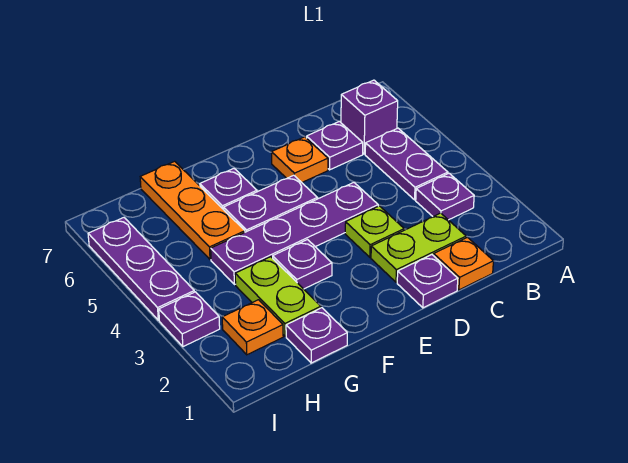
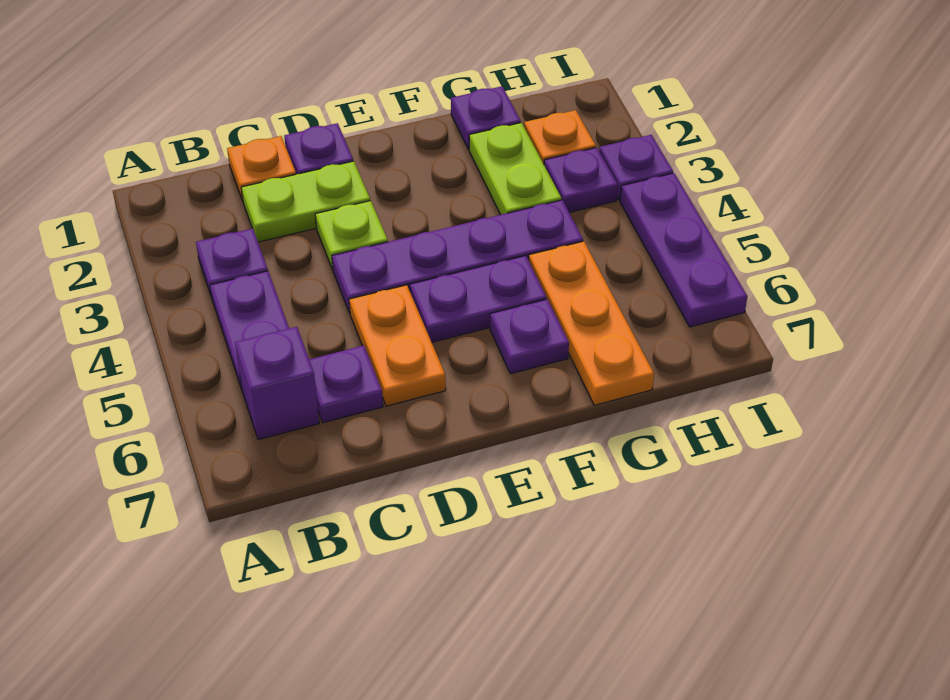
orange plate D6 level 1 -> orange plate D5:D6 level 1
purple plate F3 level 1 -> purple plate H3 level 1

